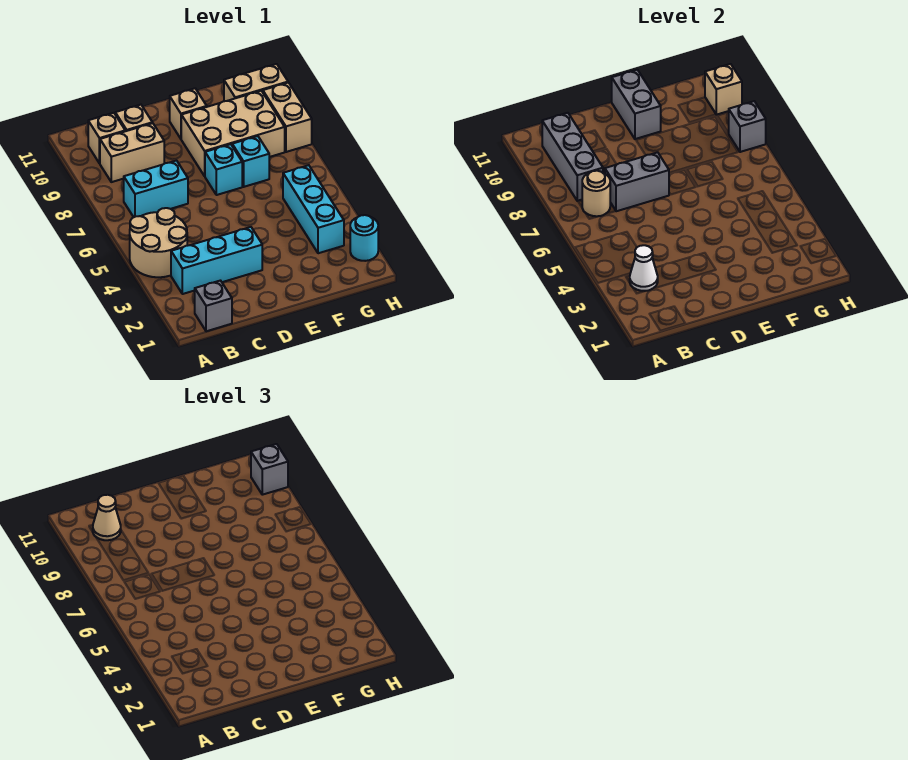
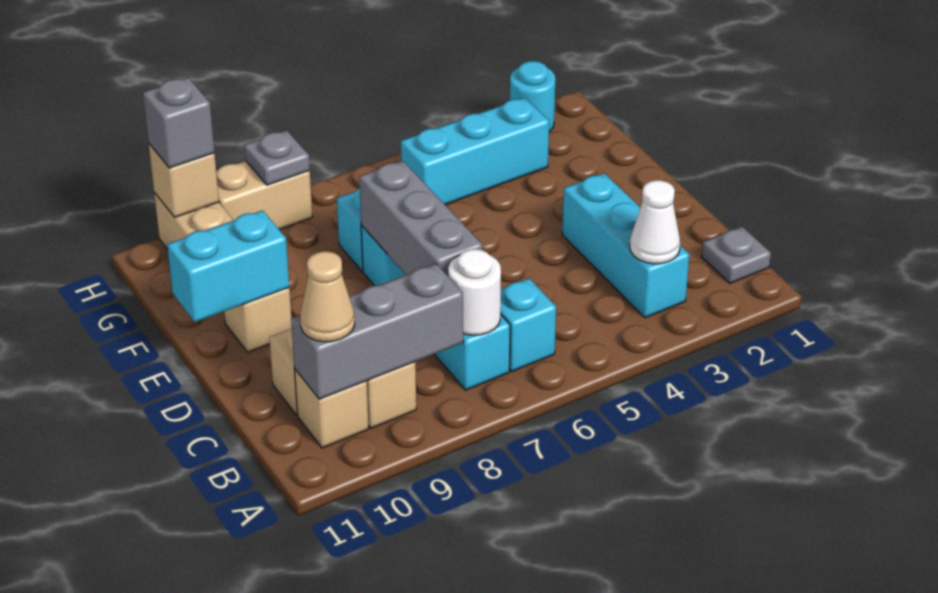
tan round brick A4:B5 level 1 -> none
grey brick B1 level 1 -> grey plate B1 level 1
none -> cyan brick B6 level 1
tan round brick B7 level 2 -> white round brick B7 level 2
grey brick C7:D7 level 2 -> grey brick C7:E7 level 2
tan brick E8:G9 level 1 -> none
grey brick E10:E11 level 2 -> cyan brick E10:E11 level 2
grey brick H8 level 2 -> grey plate H8 level 2

